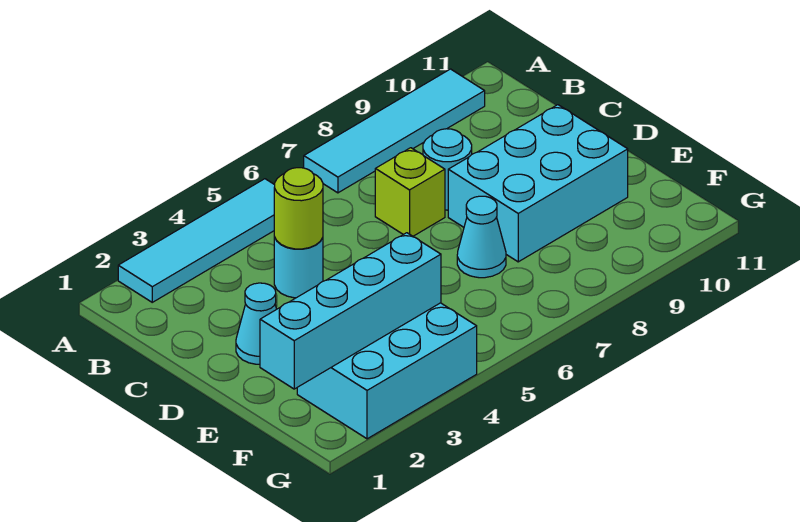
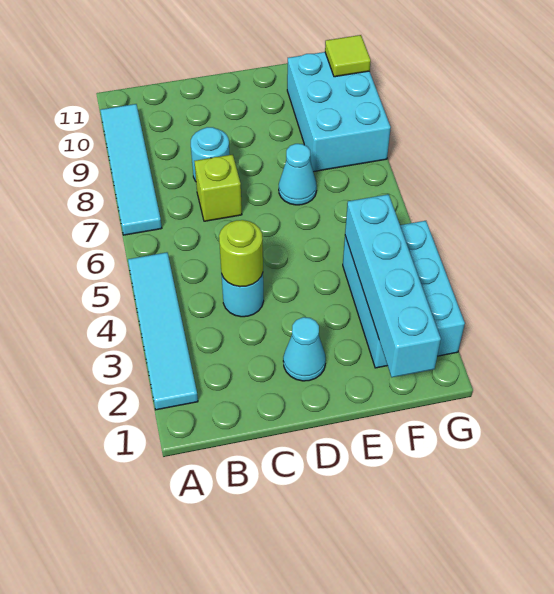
cyan brick D8:E10 level 1 -> cyan brick F8:G10 level 1
none -> lime tile G10 level 2

